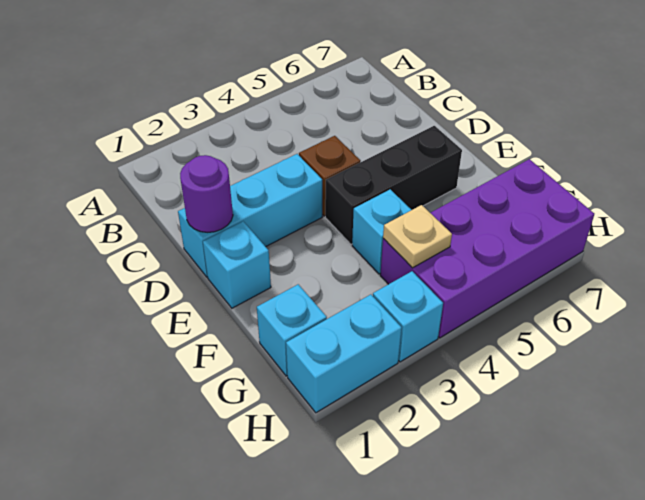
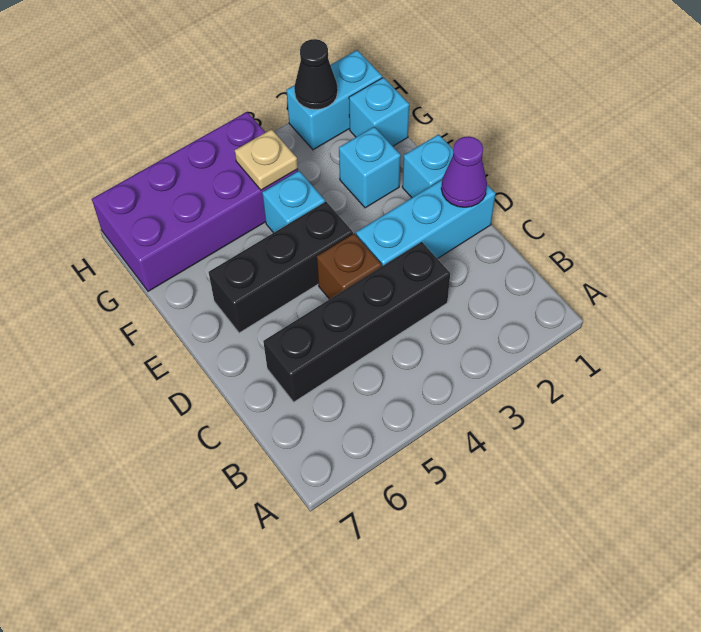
none -> black brick C3:C6 level 1
purple round brick D1 level 2 -> purple cone D1 level 2
none -> black cone H2 level 2
cyan brick H3 level 1 -> cyan brick F2 level 1

